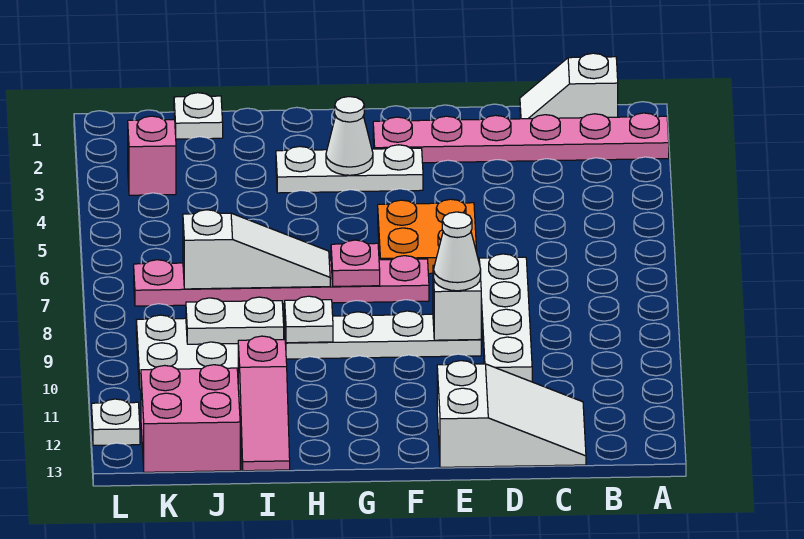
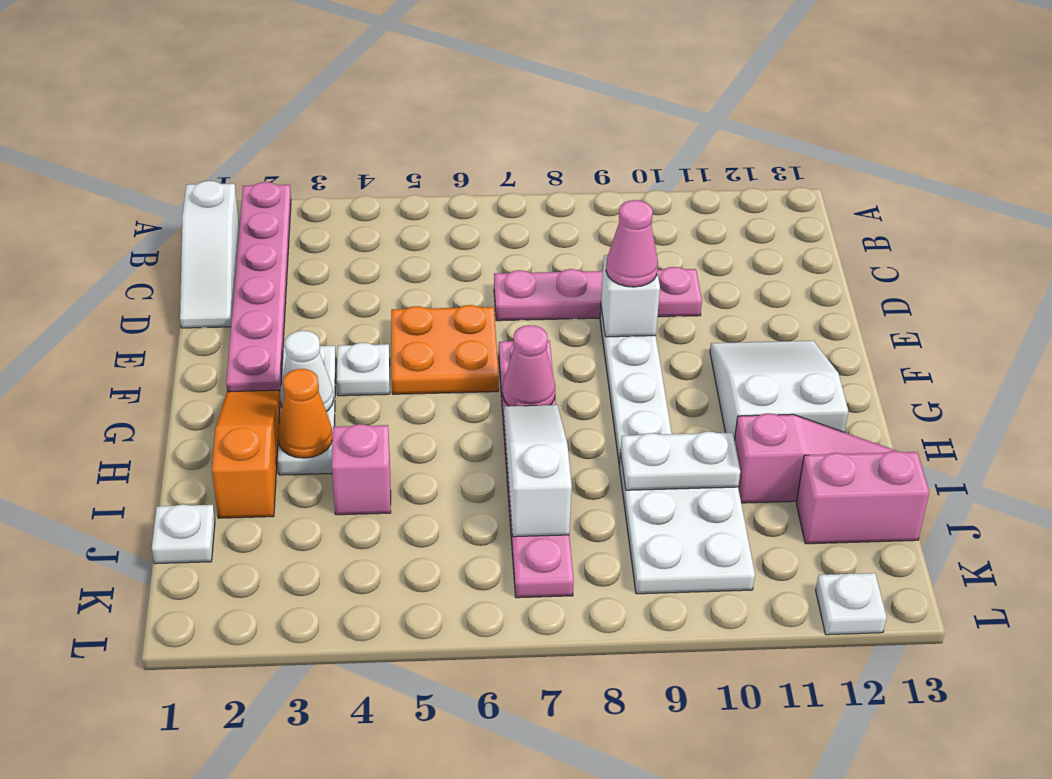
white slope B1:C1 level 1 top B -> white slope B1:D1 level 1 top B
white slope C12:E13 level 1 top E -> white slope F11:H12 level 1 top H
white plate D7:D10 level 1 -> pink plate D7:D10 level 1
white cone E9 level 3 -> pink cone E9 level 3
none -> orange slope G2:I2 level 1 top I
pink plate G7 level 2 -> pink cone G7 level 2
none -> orange cone H3 level 2
white plate H9 level 2 -> white plate F4 level 1
white plate I9:J9 level 2 -> white plate I9:I10 level 2
pink brick J12:K13 level 1 -> pink brick J12:J13 level 1
pink brick K3 level 1 -> pink brick I4 level 1

